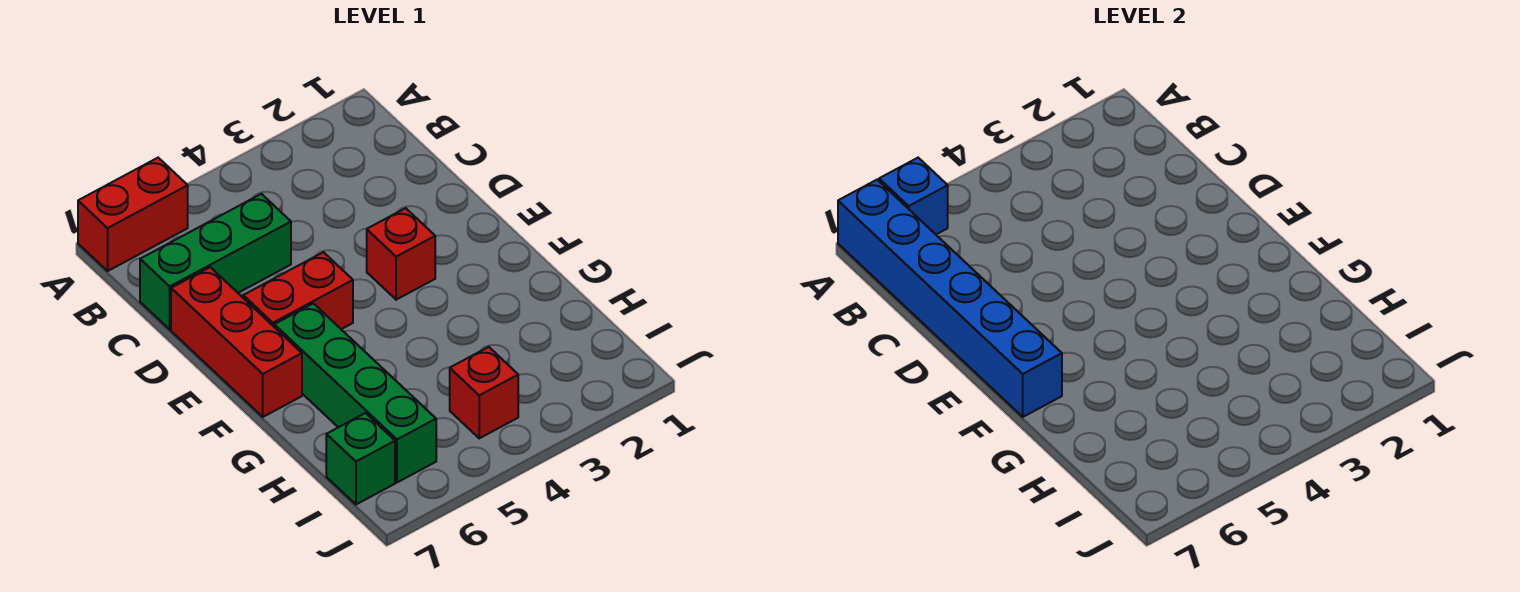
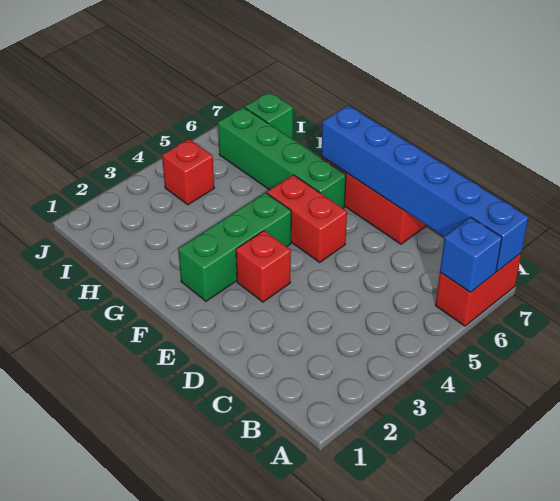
green brick C5:C7 level 1 -> green brick F2:F4 level 1
red brick E5:E6 level 1 -> red brick E5:F5 level 1

